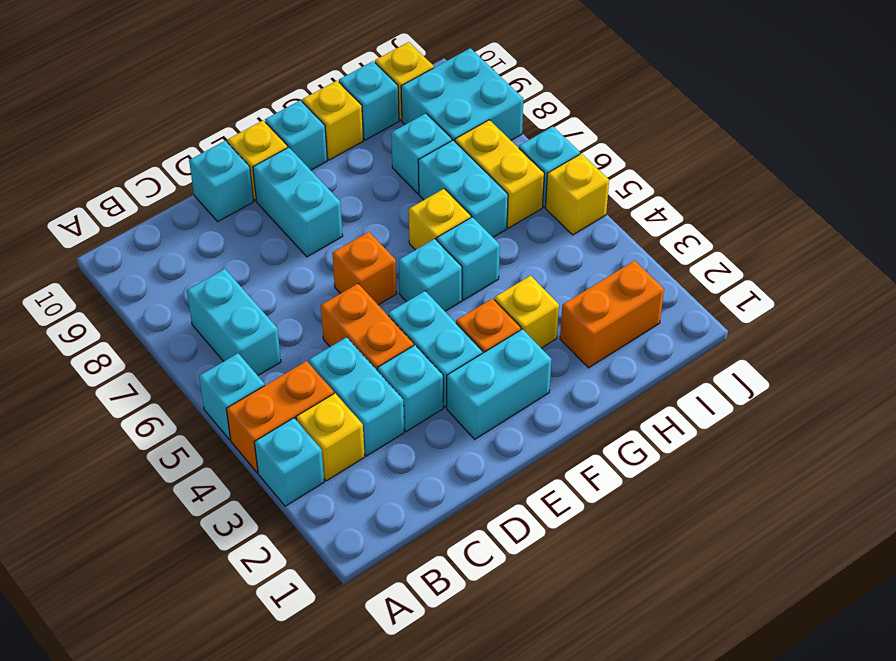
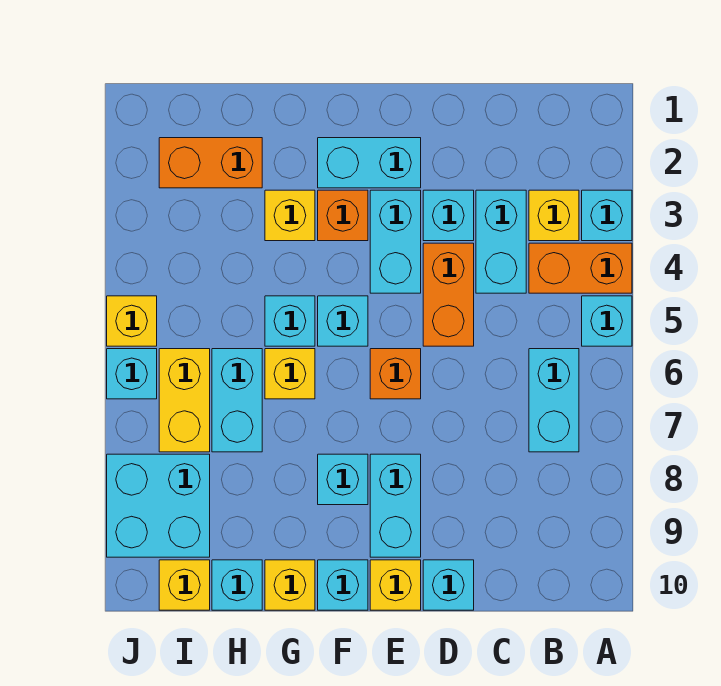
cyan brick H8 level 1 -> cyan brick F8 level 1

